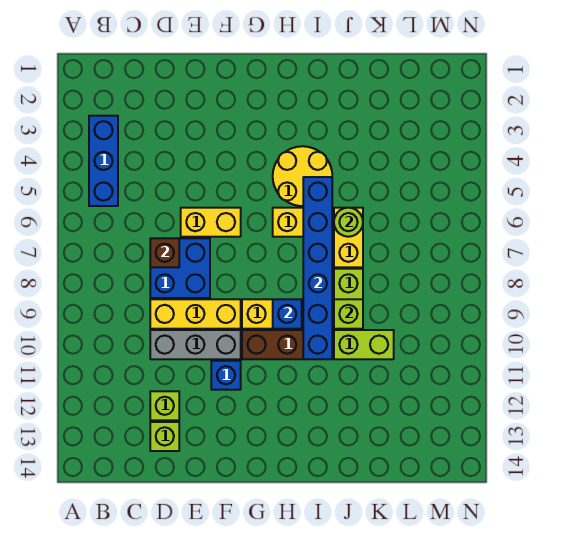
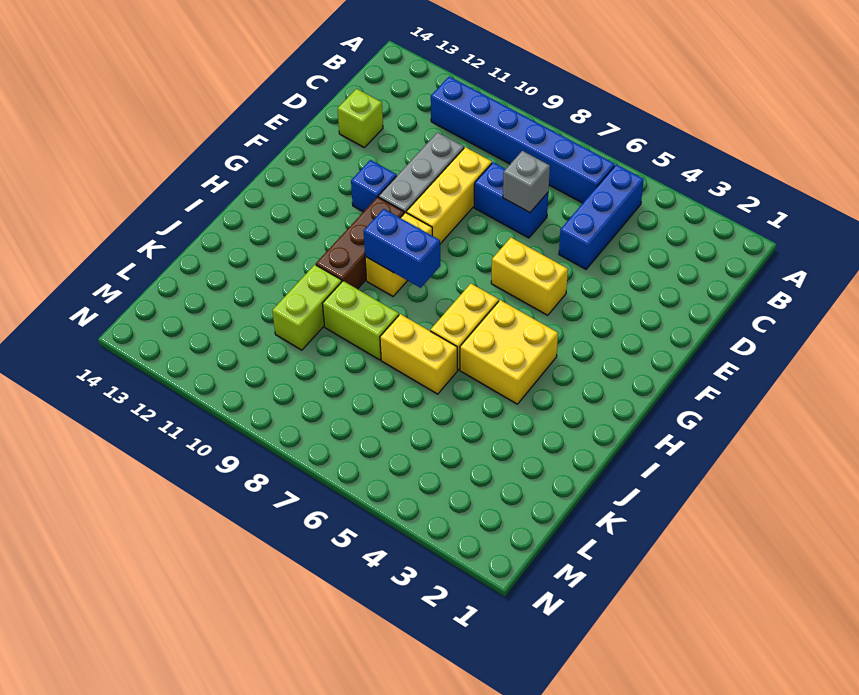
blue brick B3:B5 level 1 -> blue brick B5:D5 level 1
blue brick D7:E8 level 1 -> blue brick D7:D8 level 1
brown brick D7 level 2 -> grey brick D7 level 2
lime brick D12 level 1 -> none
yellow brick E6:F6 level 1 -> yellow brick F5:F6 level 1
yellow round brick H4:I5 level 1 -> yellow brick H4:I5 level 1
blue brick H9 level 2 -> blue brick H8:H9 level 2
blue brick I5:I10 level 2 -> blue brick B6:B11 level 1
lime round brick J6 level 2 -> none
lime brick J9 level 2 -> none

